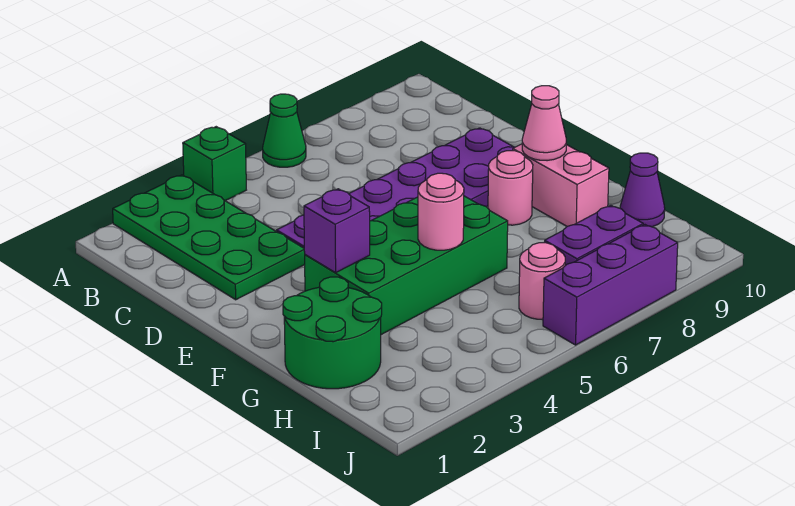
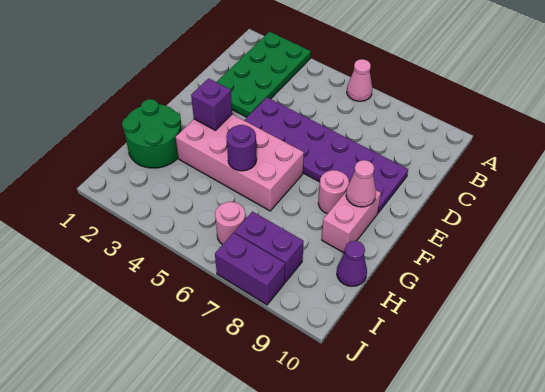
green brick A4 level 1 -> none
green cone A6 level 1 -> pink cone A6 level 1
green brick F3:G6 level 1 -> pink brick F3:G6 level 1
pink round brick G5 level 2 -> purple round brick G5 level 2
purple brick J6:J8 level 1 -> purple brick J7:J8 level 1

